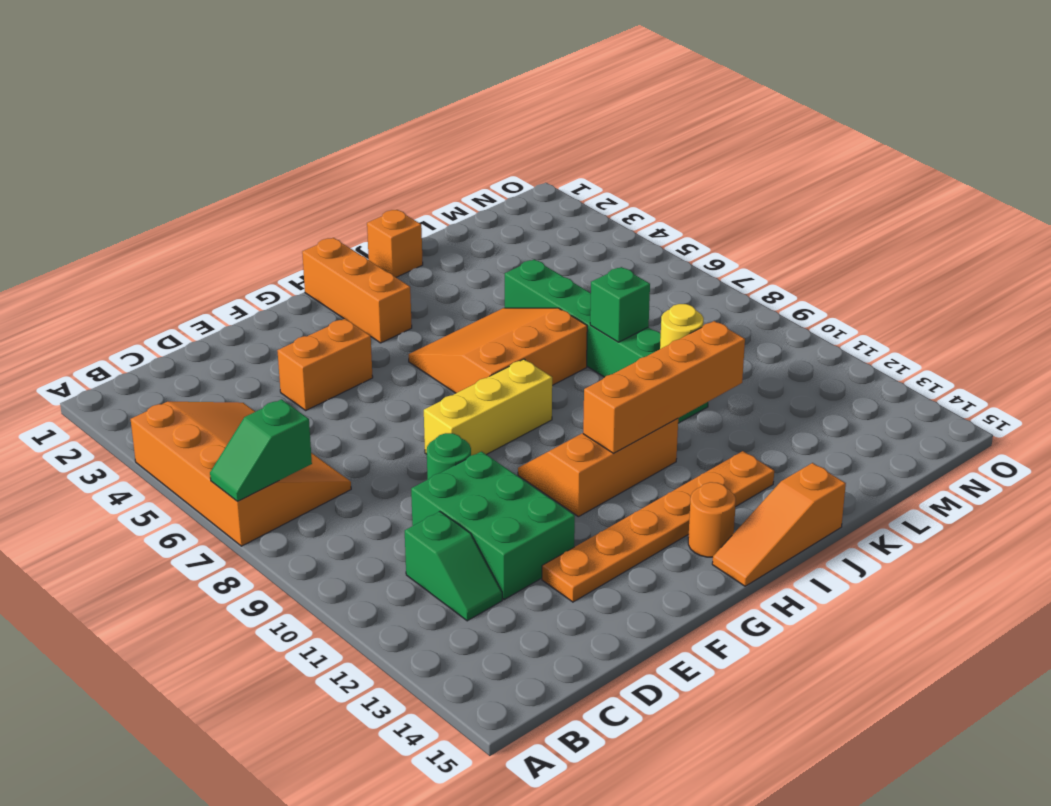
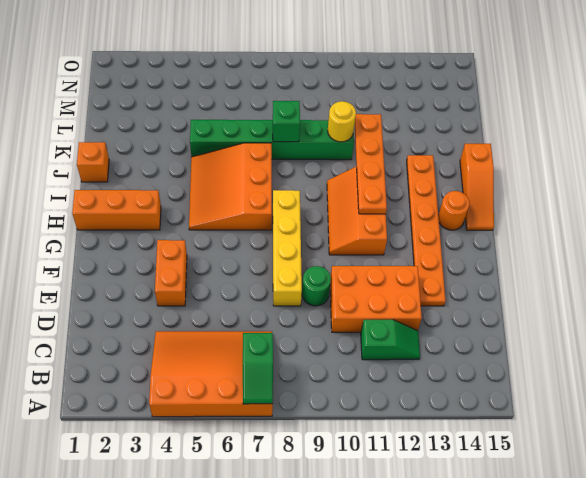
green brick D10:E12 level 1 -> orange brick D10:E12 level 1
yellow brick F8:H8 level 1 -> yellow brick E8:H8 level 1
orange brick H11:K11 level 2 -> orange plate H11:K11 level 2

